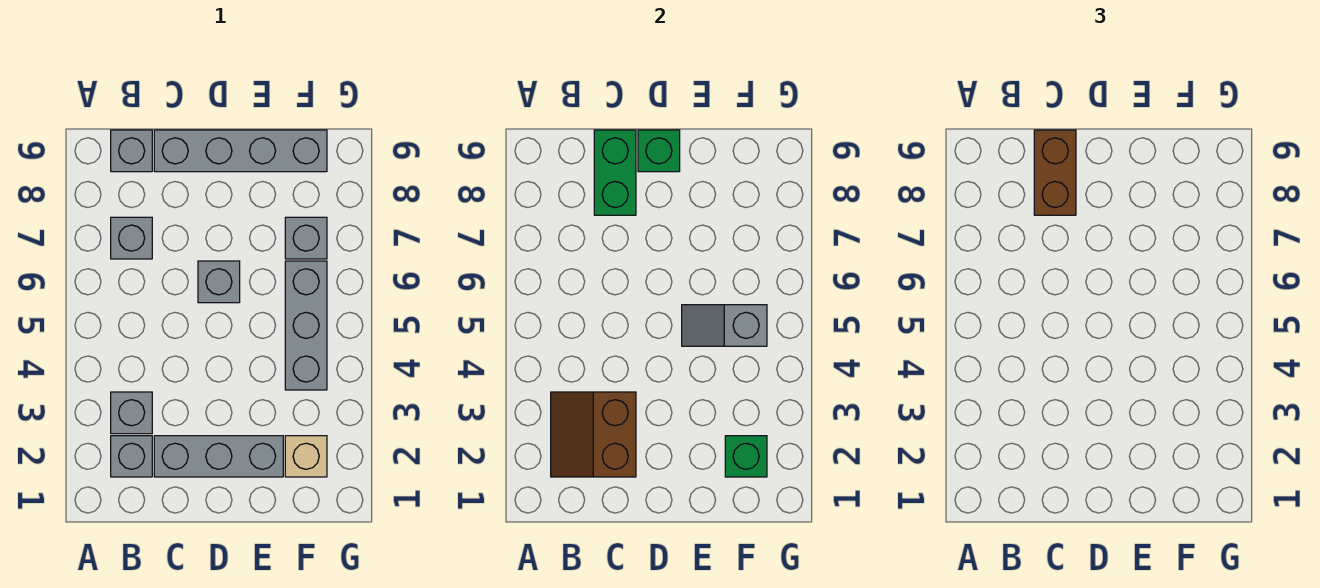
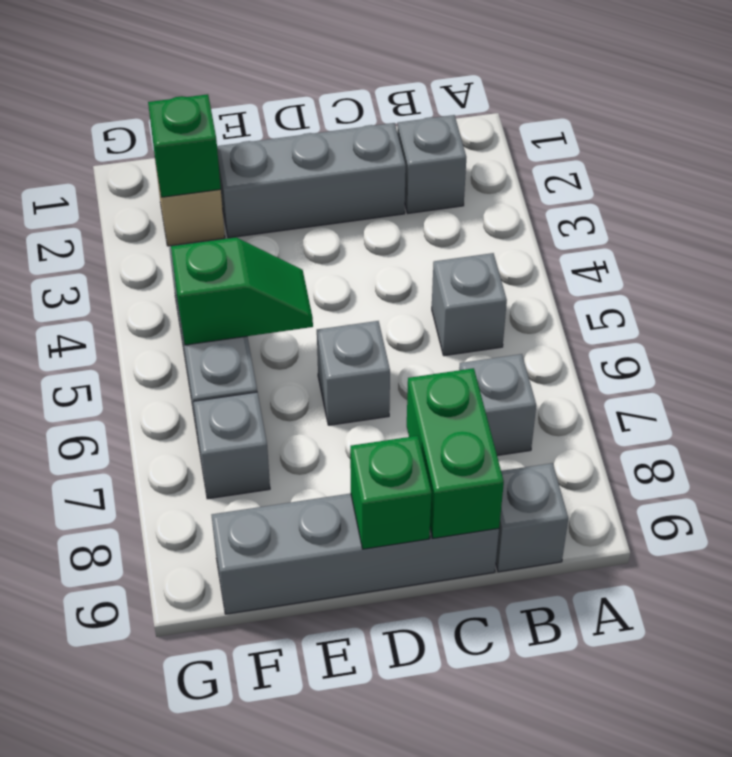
brown slope B2:C3 level 2 top C -> none
grey brick B3 level 1 -> grey brick B5 level 1
brown brick C8:C9 level 3 -> none
grey slope E5:F5 level 2 top F -> green slope E5:F5 level 2 top F

